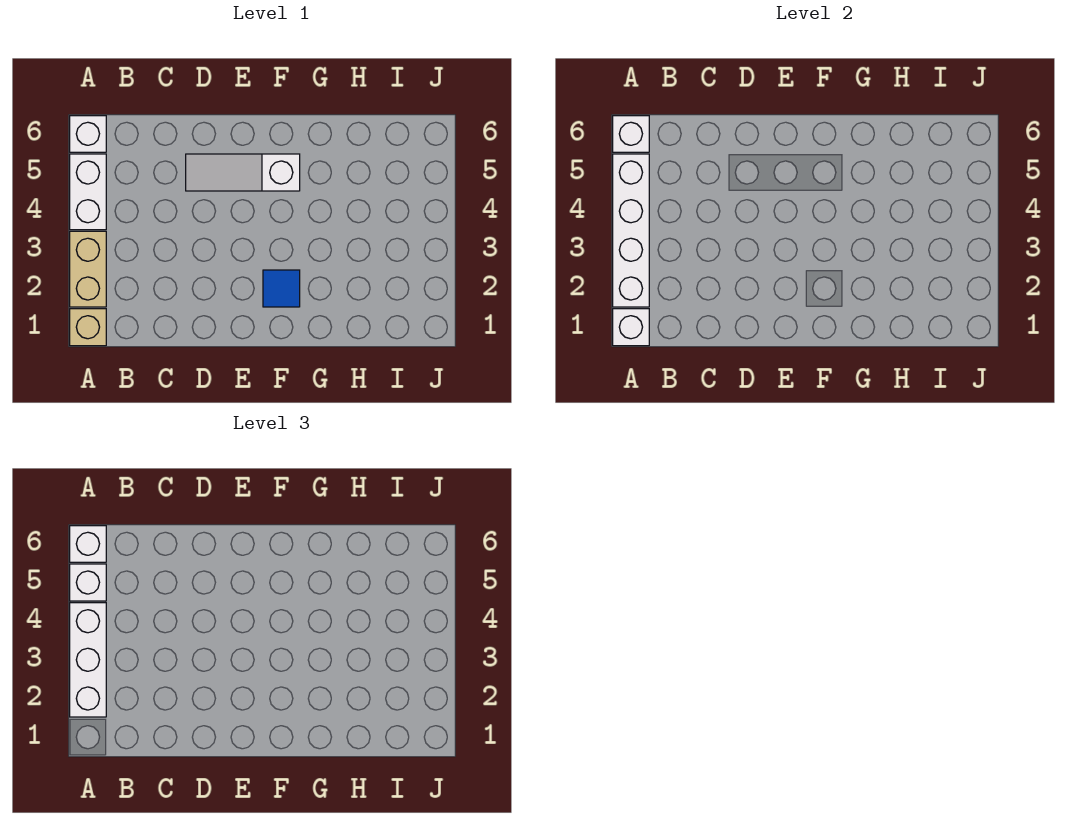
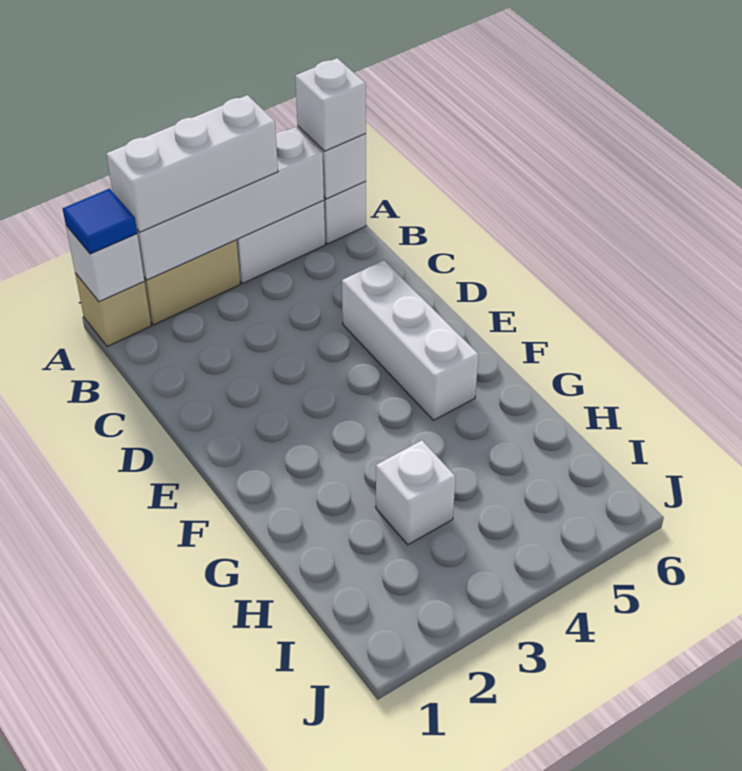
white brick A5 level 3 -> white brick H3 level 1
white slope D5:F5 level 1 top F -> white brick D5:F5 level 1
blue tile F2 level 1 -> blue tile A1 level 3

